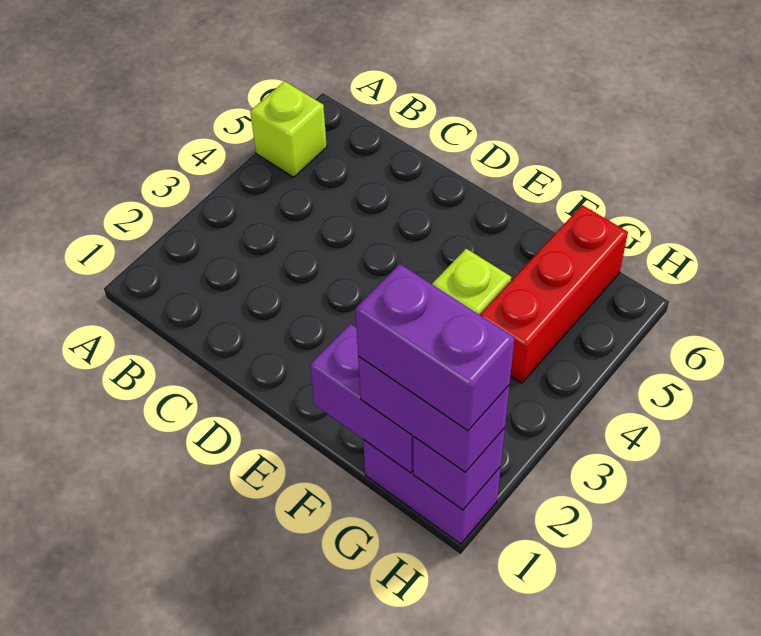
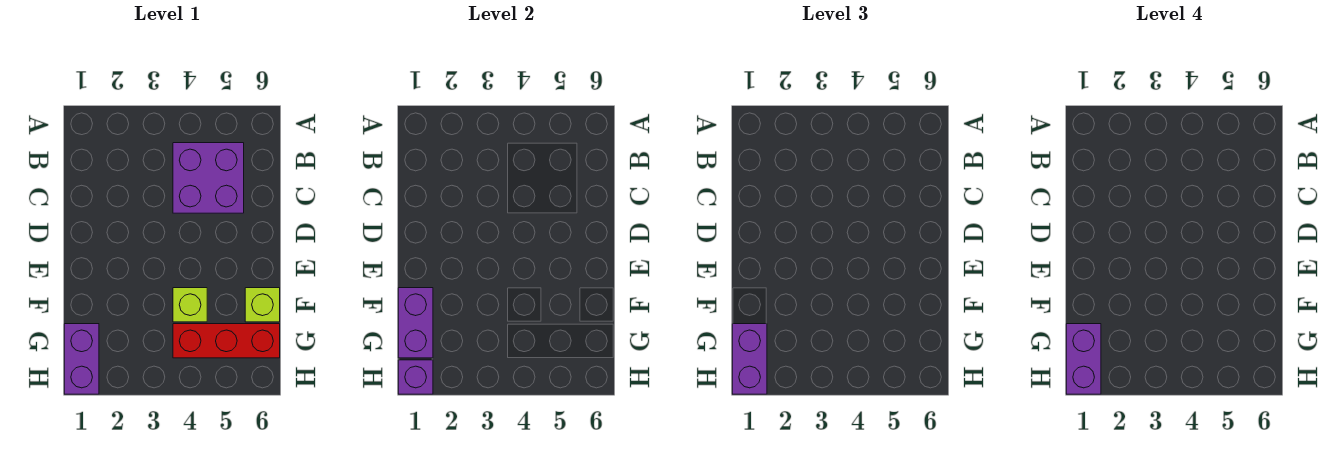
lime brick A5 level 1 -> lime brick F6 level 1
none -> purple brick B4:C5 level 1

